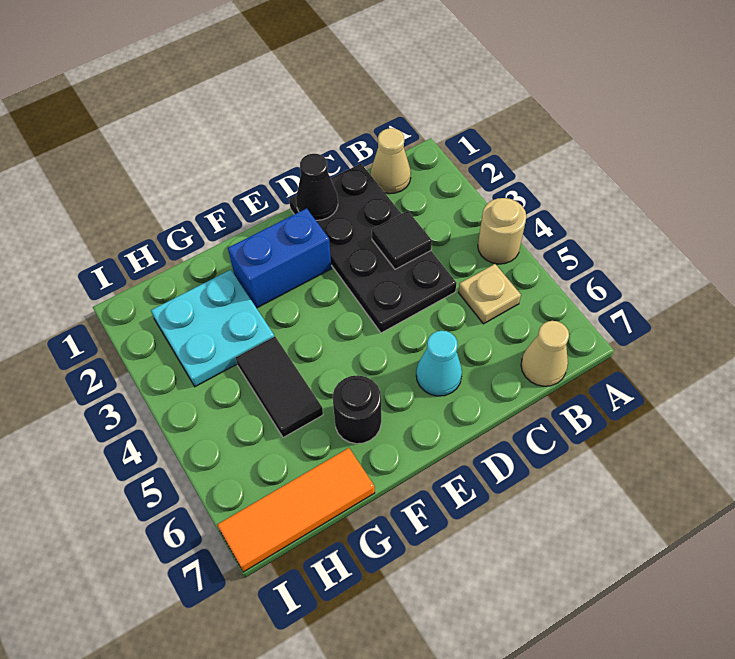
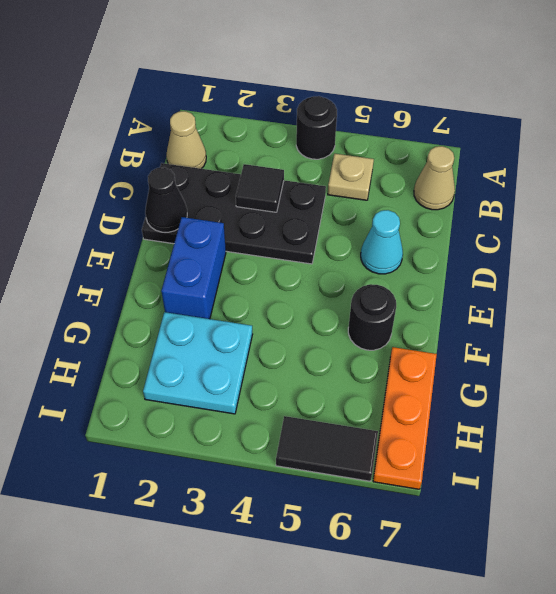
tan round brick A4 level 1 -> black round brick A4 level 1
black tile G4:G5 level 1 -> black tile I5:I6 level 1
orange tile G7:I7 level 1 -> orange plate G7:I7 level 1

